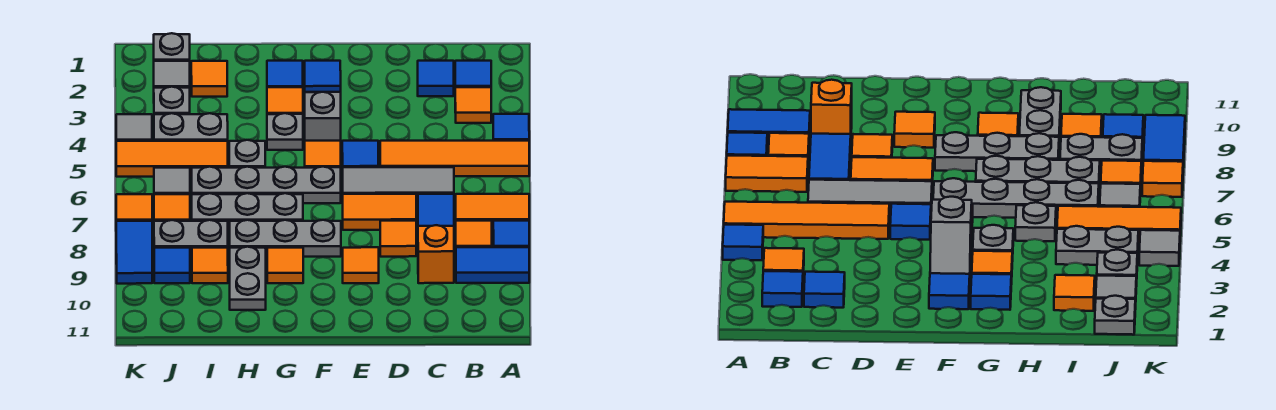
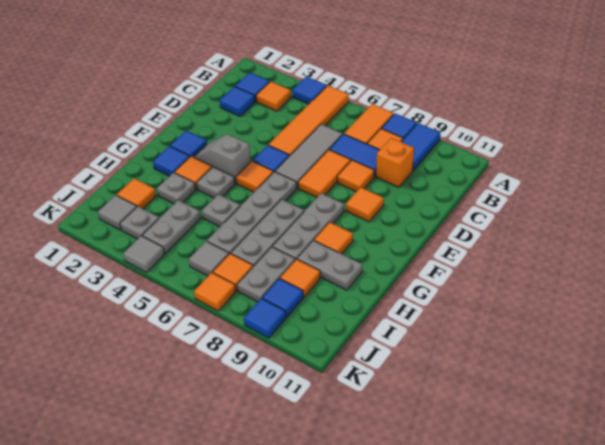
orange tile I5:K5 level 1 -> none
grey plate J1 level 1 -> grey plate H3 level 1
blue tile K8:K9 level 1 -> blue tile K9 level 1

